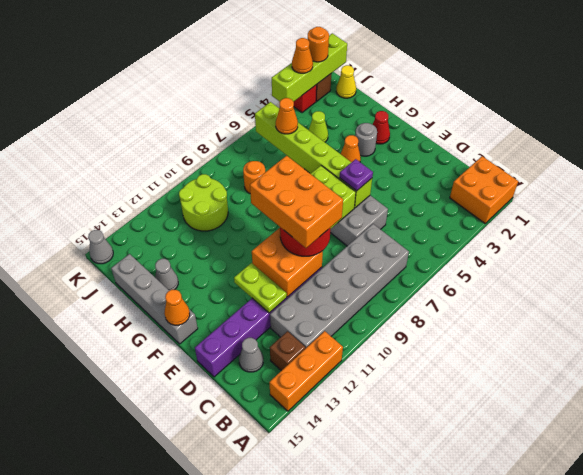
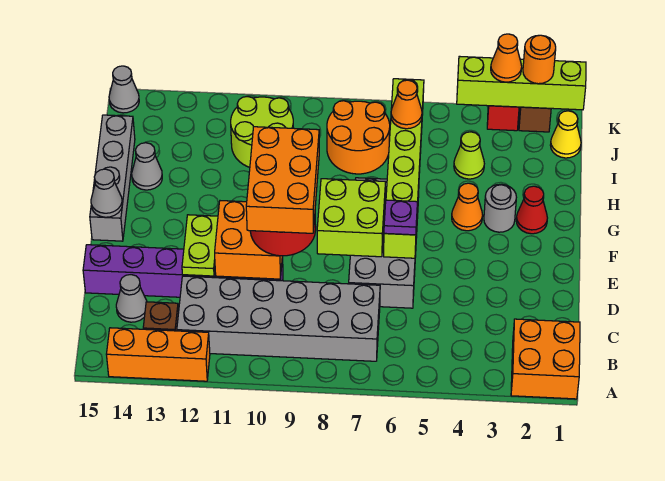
orange cone F15 level 2 -> grey cone F15 level 2
orange round brick I8 level 1 -> orange round brick I7:J8 level 1

